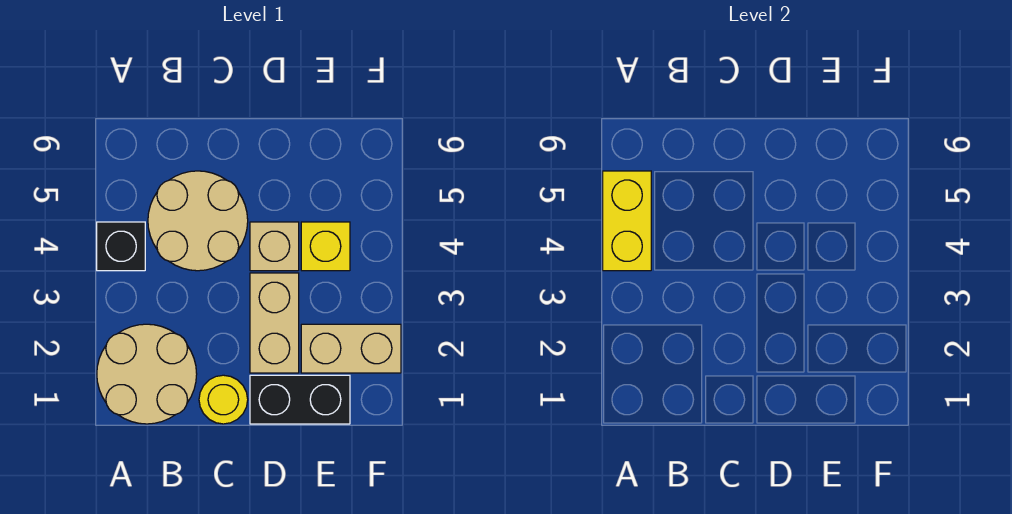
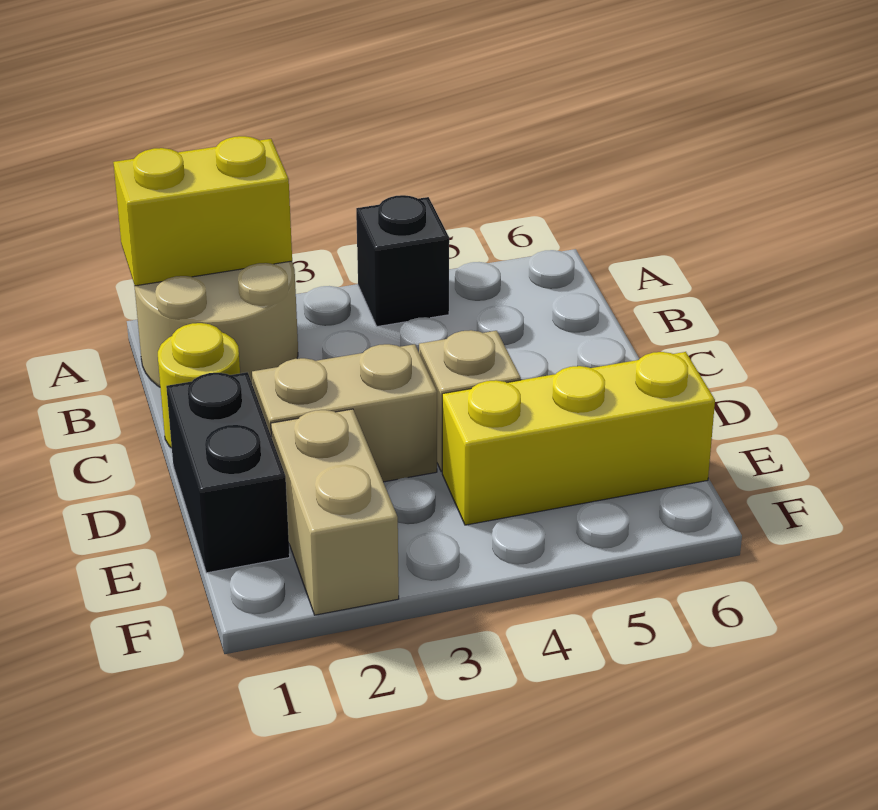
yellow brick A4:A5 level 2 -> yellow brick A1:A2 level 2
tan round brick B4:C5 level 1 -> none
yellow brick E4 level 1 -> yellow brick E4:E6 level 1

